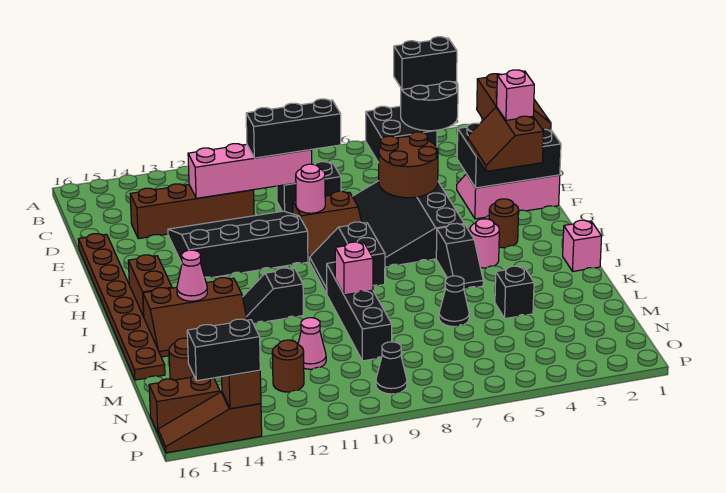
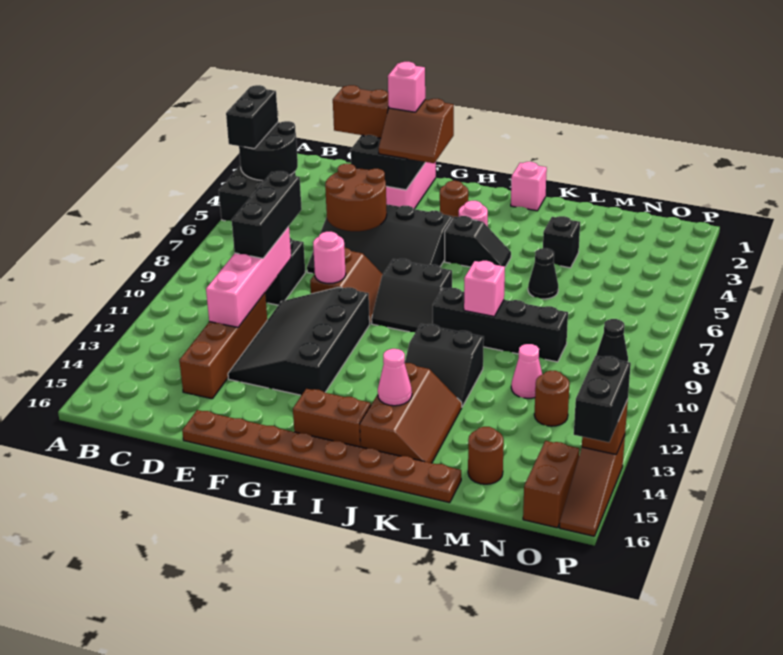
black slope J11:J12 level 1 top 11 -> black slope J11:K12 level 1 top 11

